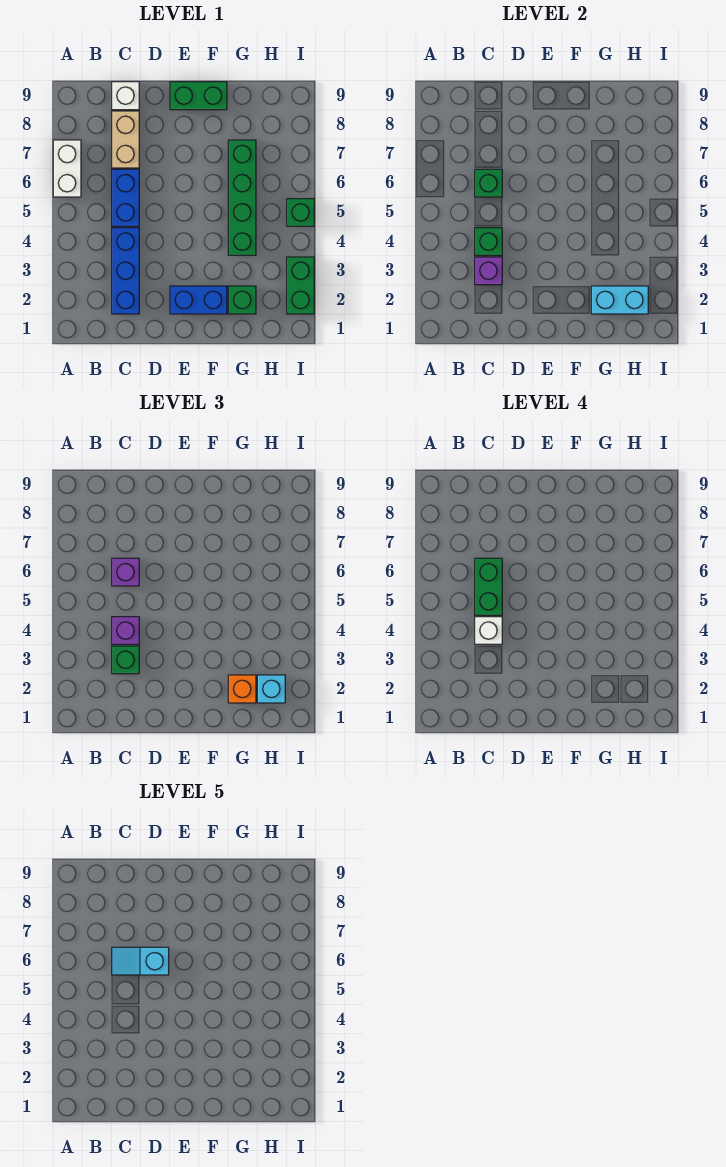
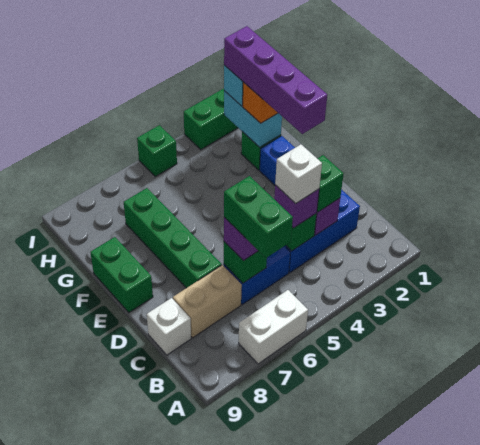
green brick C5:C6 level 4 -> green brick B6:C6 level 4
cyan slope C6:D6 level 5 top D -> none
none -> purple brick E2:H2 level 4
green brick G4:G7 level 1 -> green brick D7:G7 level 1

